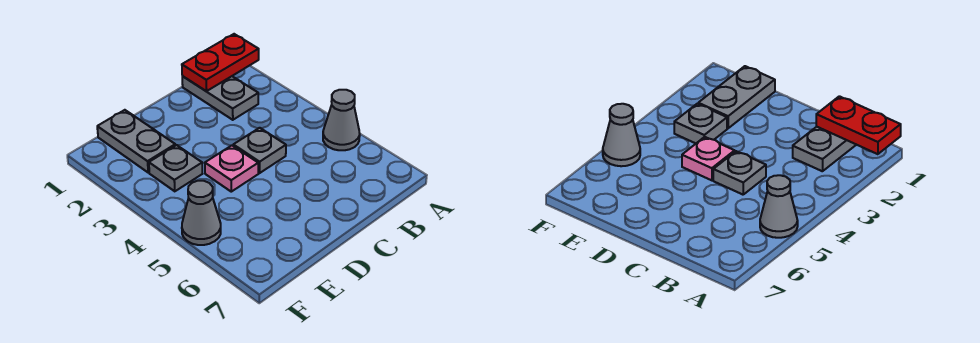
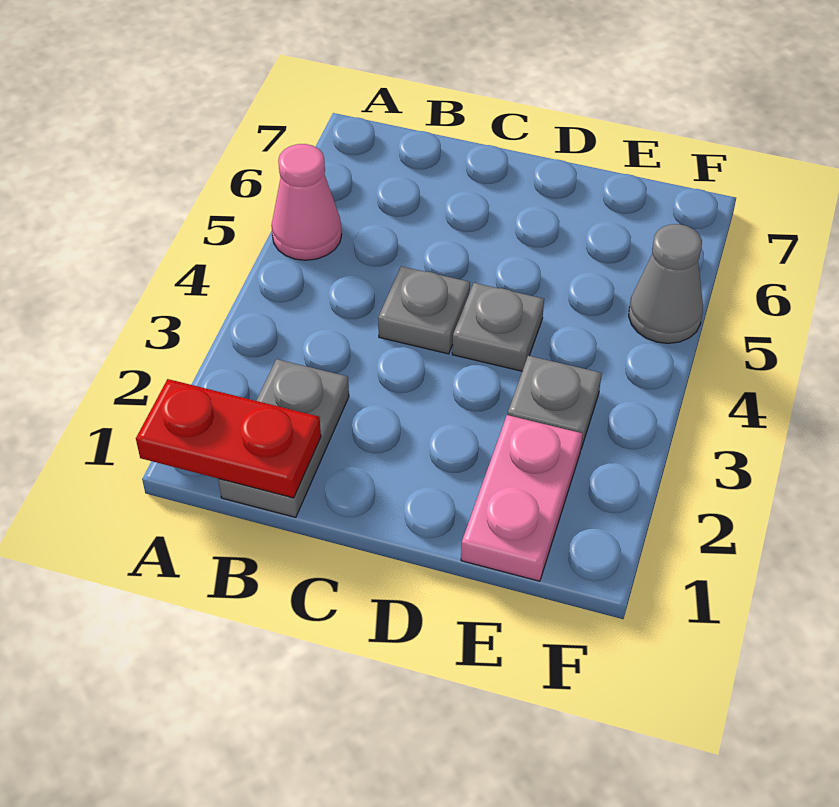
grey cone A5 level 1 -> pink cone A5 level 1
pink plate D4 level 1 -> grey plate D4 level 1
grey plate E1:E2 level 1 -> pink plate E1:E2 level 1

